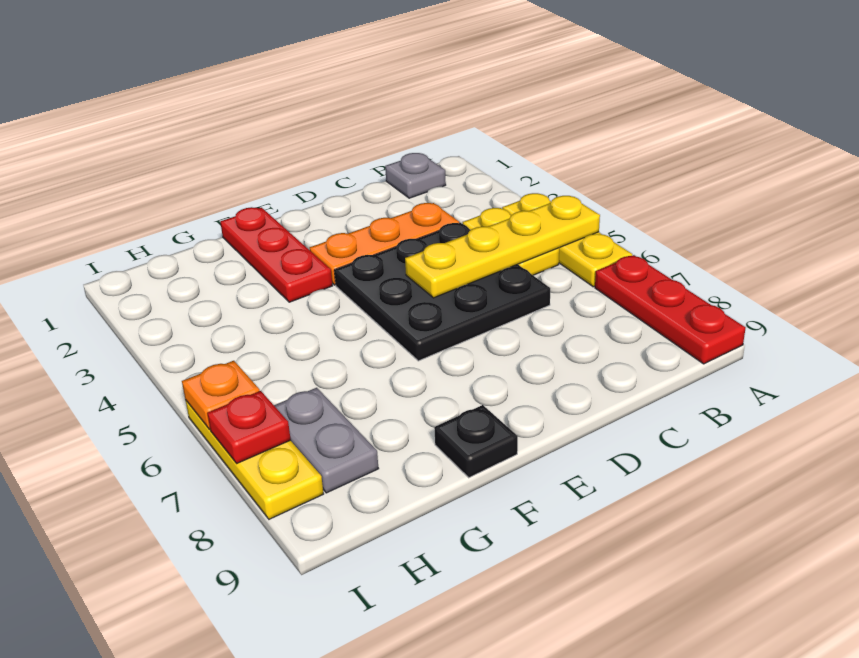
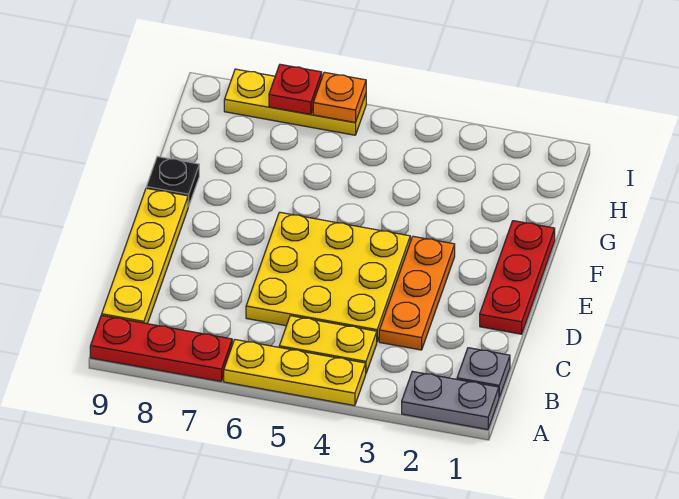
yellow plate A5:D5 level 2 -> yellow plate B9:E9 level 1
black plate C4:E6 level 1 -> yellow plate C4:E6 level 1
red plate F1:F3 level 1 -> red plate D1:F1 level 1
grey plate H7:H8 level 1 -> grey plate A1:A2 level 1

